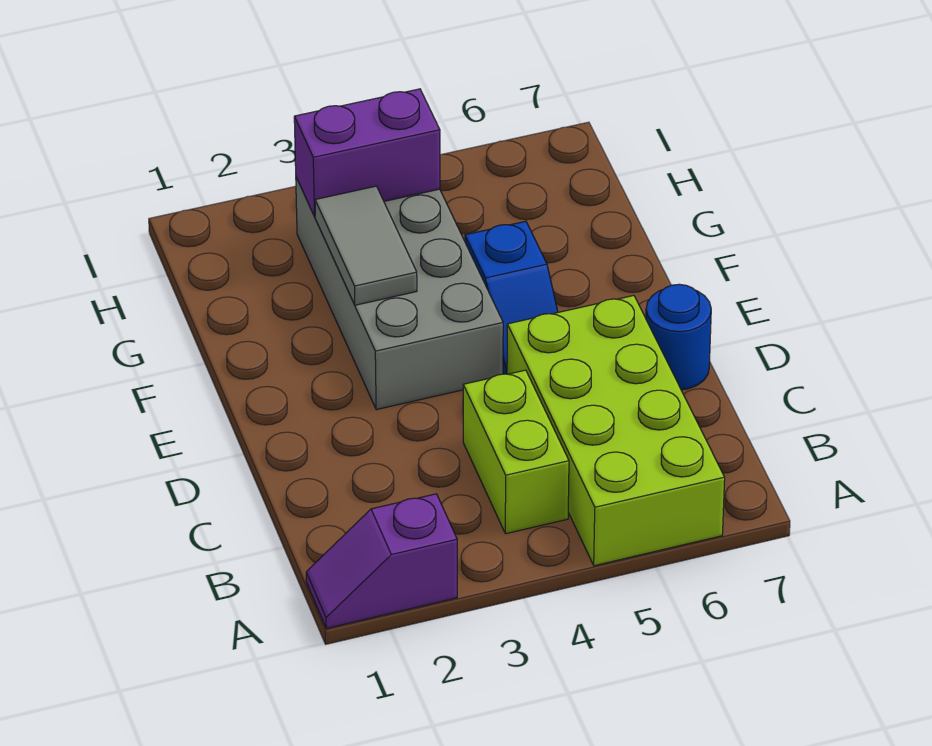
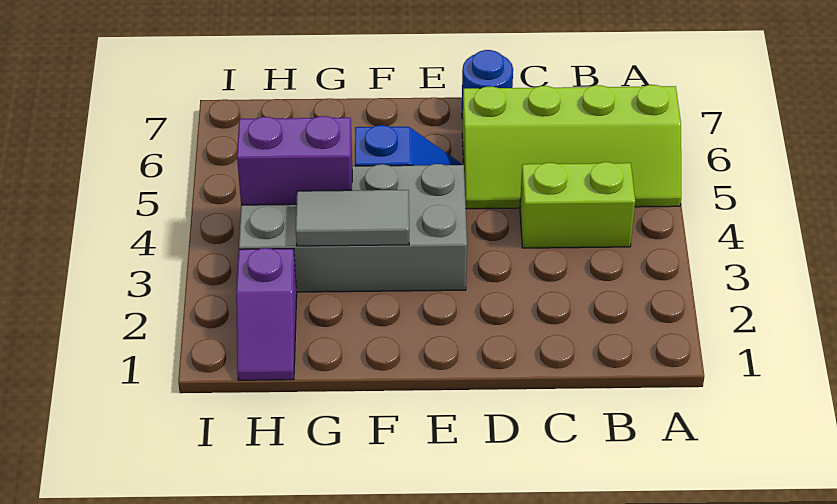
purple slope A1:A2 level 1 top 2 -> purple slope H1:H2 level 1 top 2
lime brick A5:D6 level 1 -> lime slope A5:D6 level 1 top 6
purple brick H3:H4 level 2 -> purple brick G4:H4 level 2

